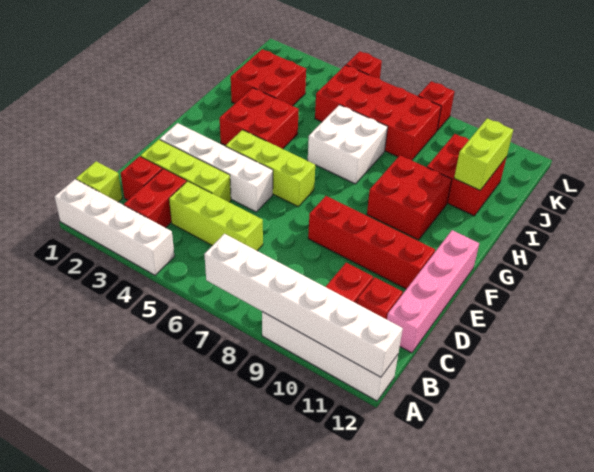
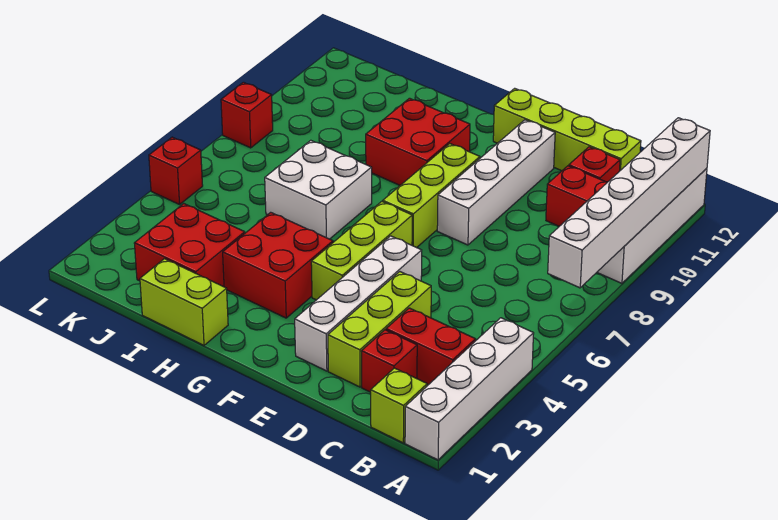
lime brick C4:C6 level 1 -> lime brick F7:F9 level 1
pink brick C12:F12 level 1 -> lime brick C12:F12 level 1
red brick E8:E11 level 1 -> white brick E8:E11 level 1
red brick I10:J11 level 1 -> none
lime brick I11:J11 level 2 -> lime brick H1:I1 level 1
red brick J5:K8 level 1 -> none

